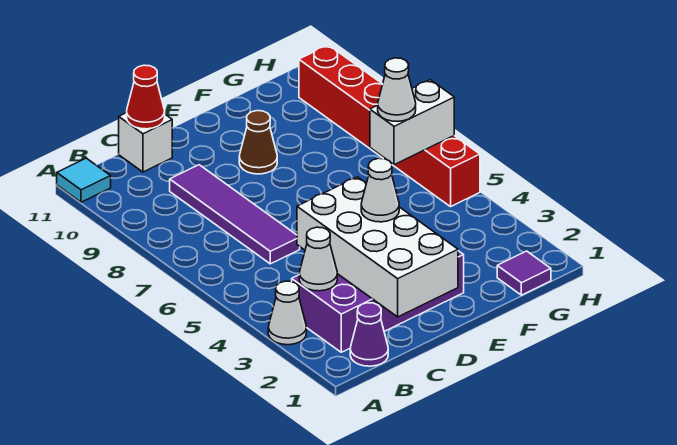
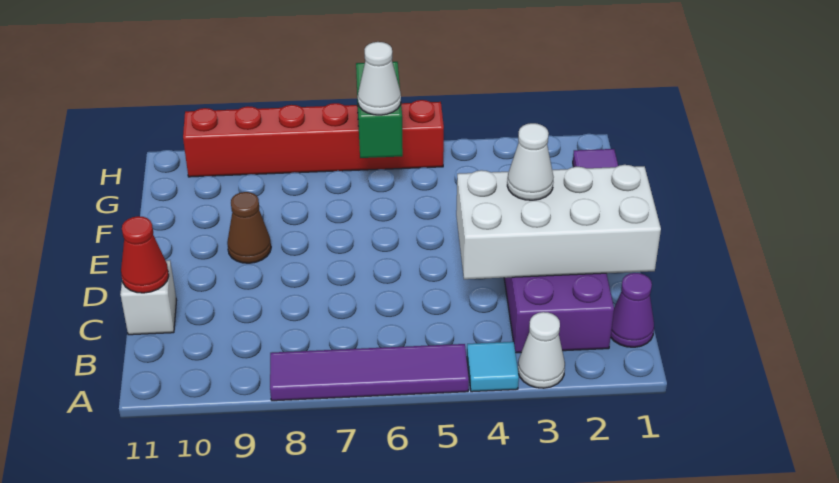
cyan tile A11 level 1 -> cyan tile A4 level 1
white cone B3 level 2 -> none
purple tile C6:C9 level 1 -> purple tile A5:A8 level 1
white brick G6:H6 level 2 -> green brick G6:H6 level 2

